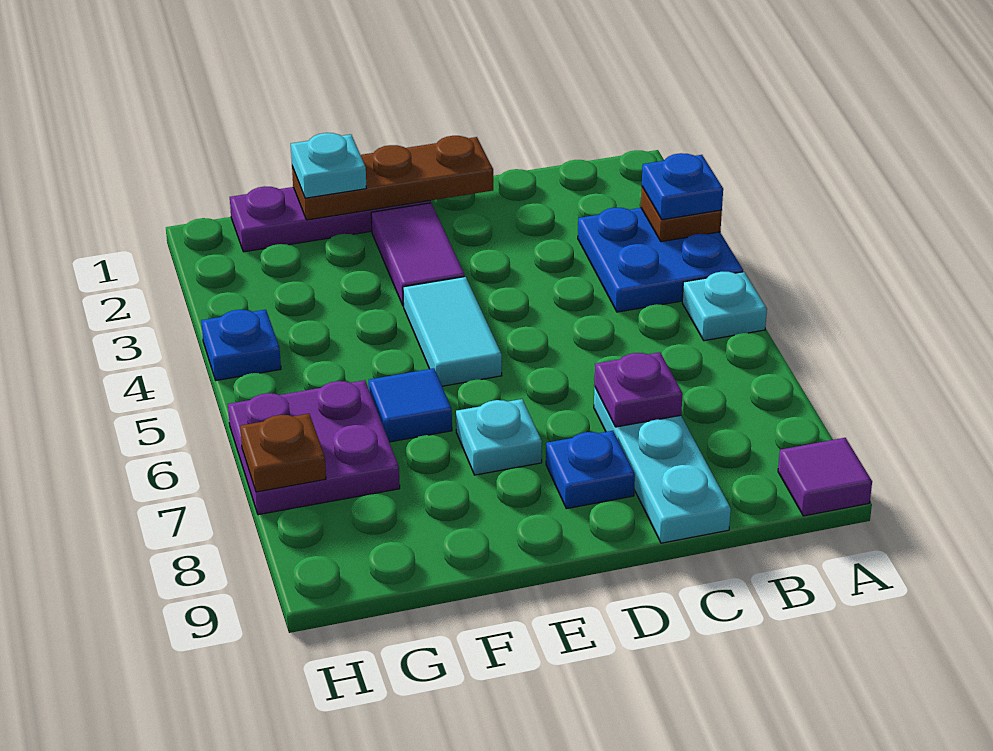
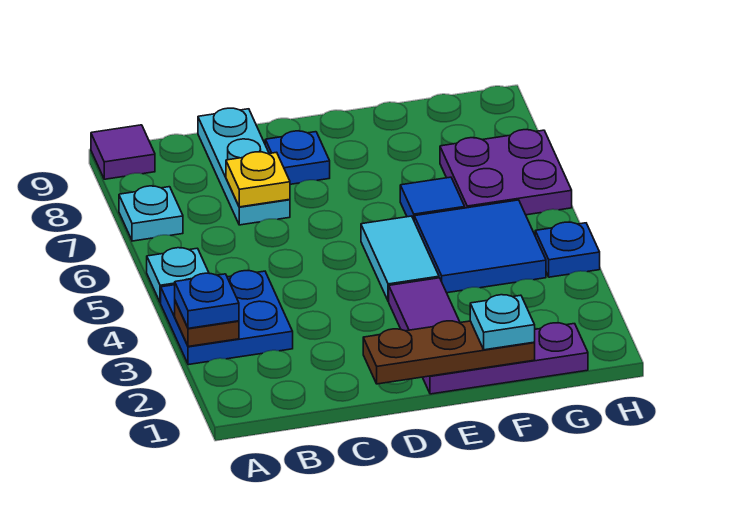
purple plate C7 level 2 -> yellow plate C7 level 2
cyan plate E7 level 1 -> cyan plate A7 level 1
none -> blue tile F4:G5 level 1
brown plate H7 level 2 -> none

